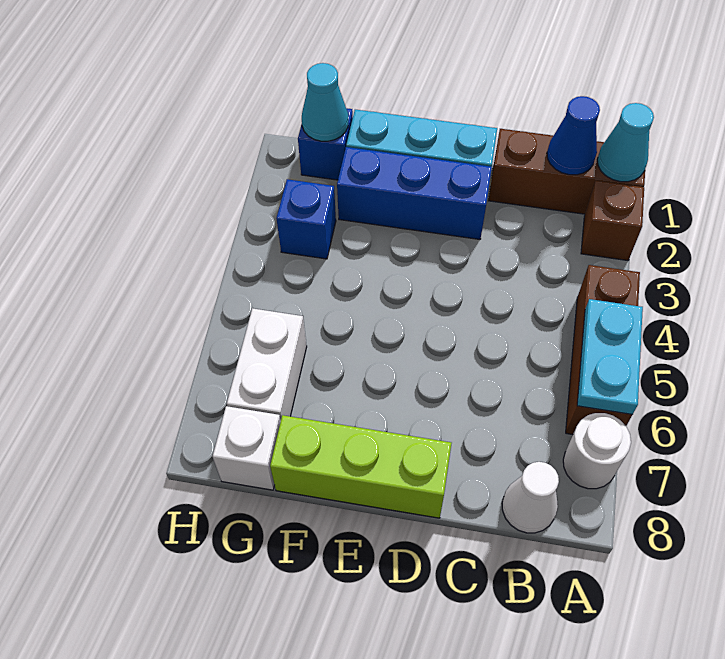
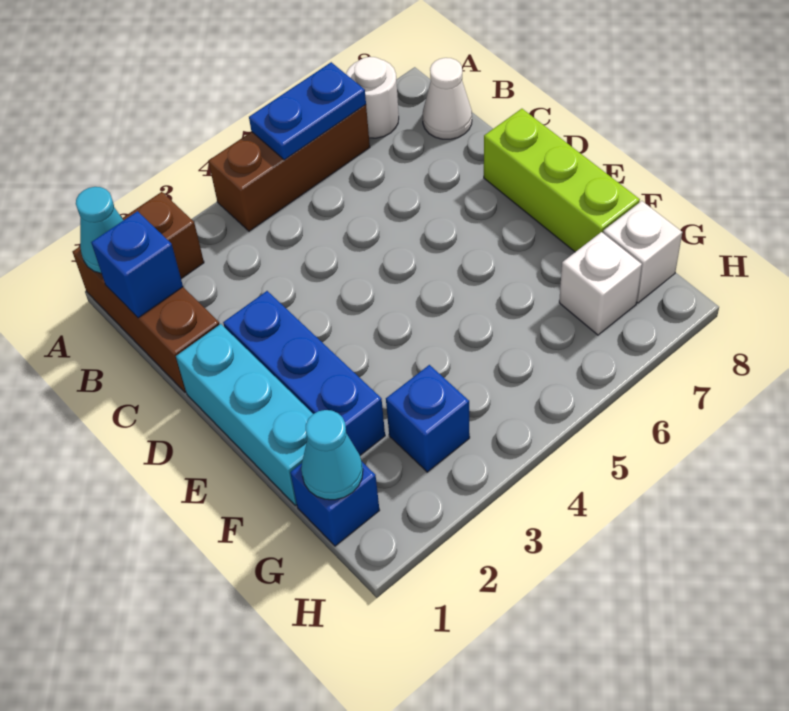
cyan plate A5:A6 level 2 -> blue plate A5:A6 level 2
blue cone B1 level 2 -> blue brick B1 level 2
white brick G6:G7 level 1 -> white brick G7 level 1

